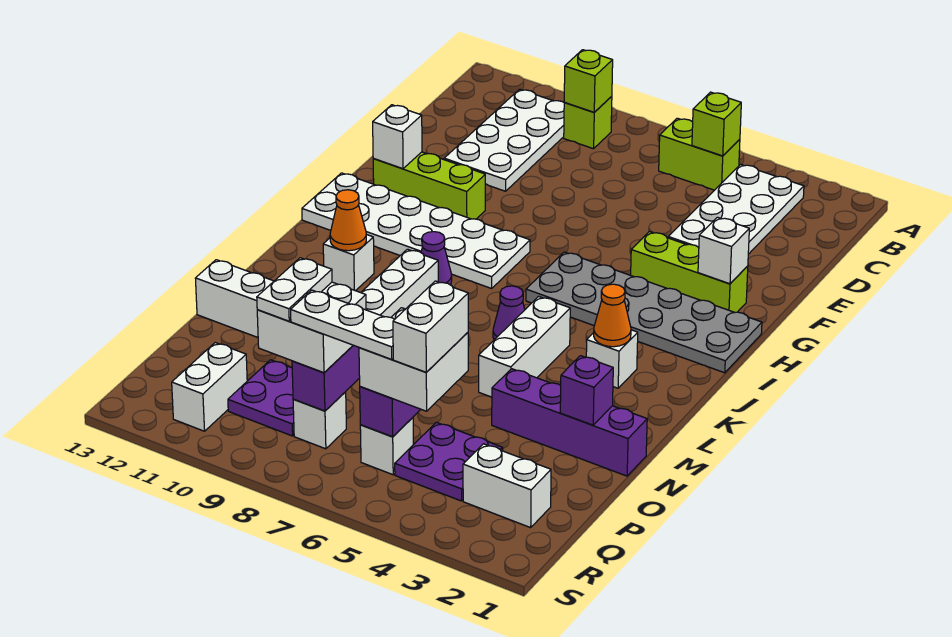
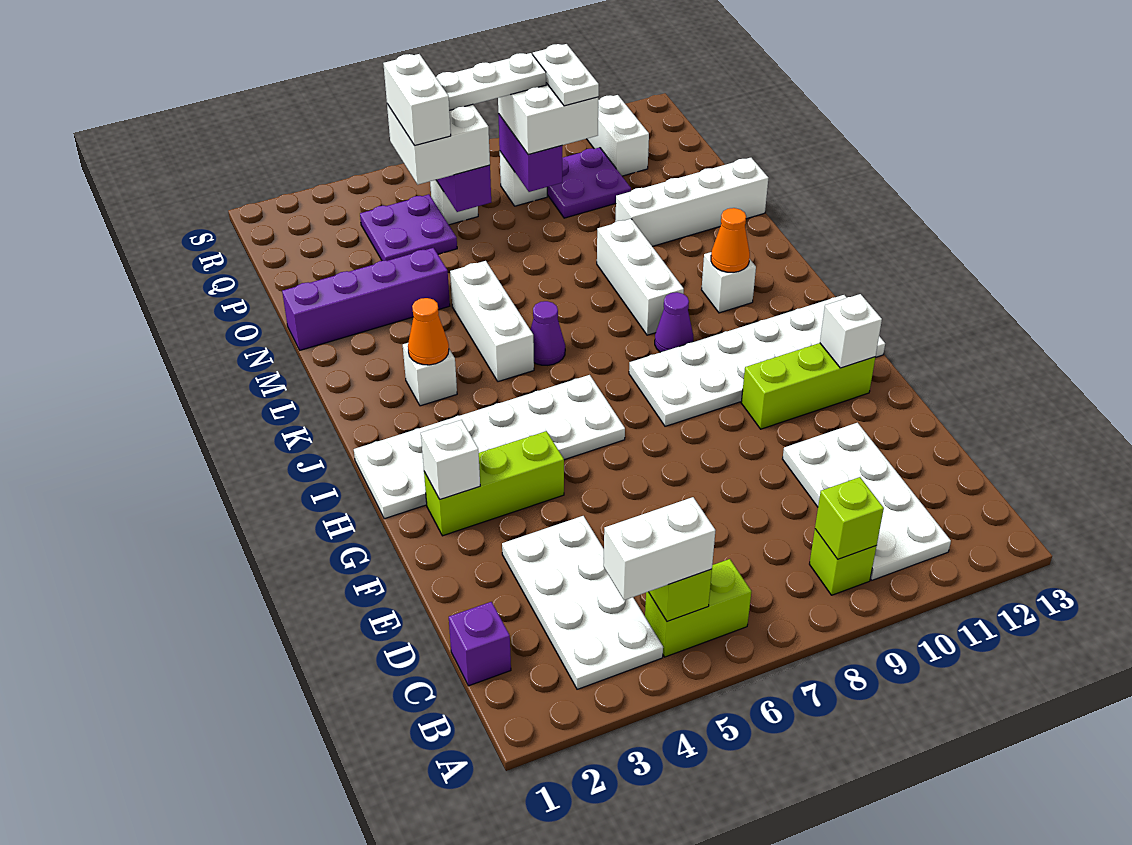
grey plate H1:I6 level 1 -> white plate H1:I6 level 1
purple brick N2 level 2 -> purple brick C1 level 1
white brick Q2:Q3 level 1 -> white brick B4:B5 level 3

